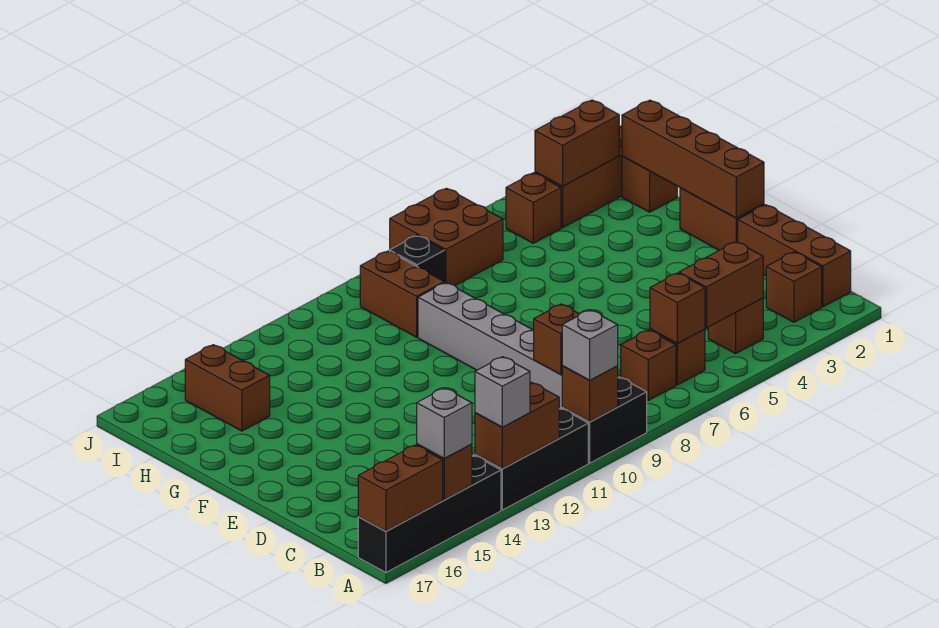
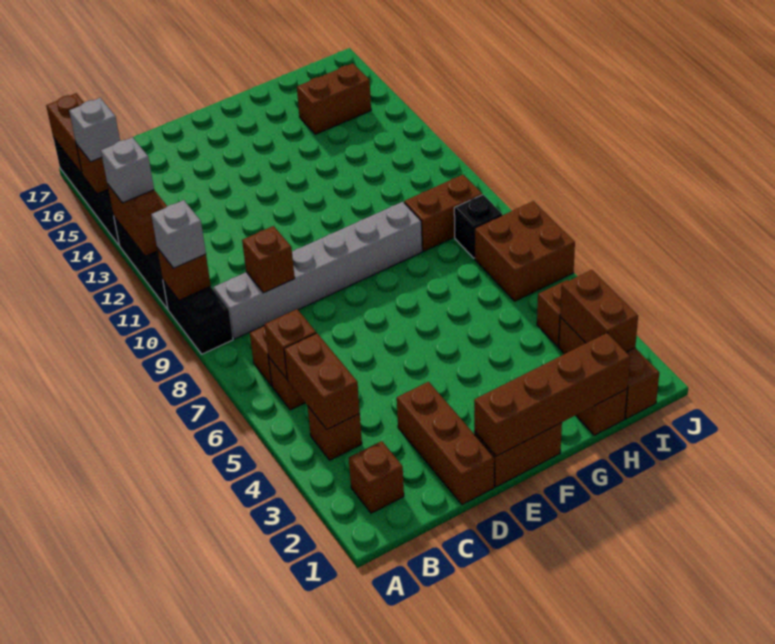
brown brick B1:D1 level 1 -> brown brick D1:D3 level 1

